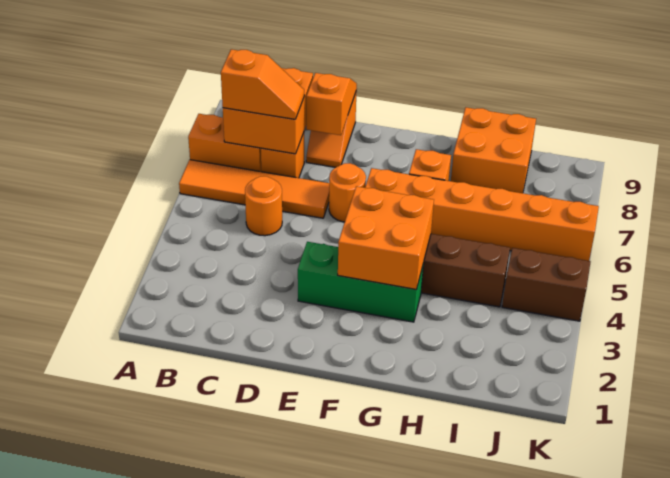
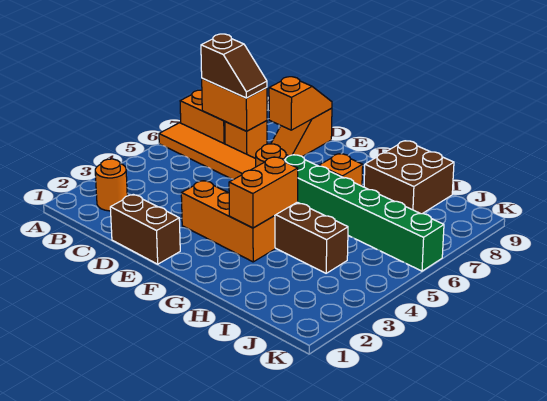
orange brick B7:C8 level 2 -> orange brick B7:C7 level 2
orange slope B7:C7 level 3 top B -> brown slope B7:C7 level 3 top B
orange round brick C5 level 1 -> orange round brick B2 level 1
green brick E3:G3 level 1 -> orange brick E3:G3 level 1
orange brick F3:G4 level 2 -> orange brick G3:G4 level 2
orange brick F6:K6 level 1 -> green brick F6:K6 level 1
orange brick H8:I9 level 1 -> brown brick H8:I9 level 1
brown brick J4:K4 level 1 -> brown brick D1:E1 level 1

